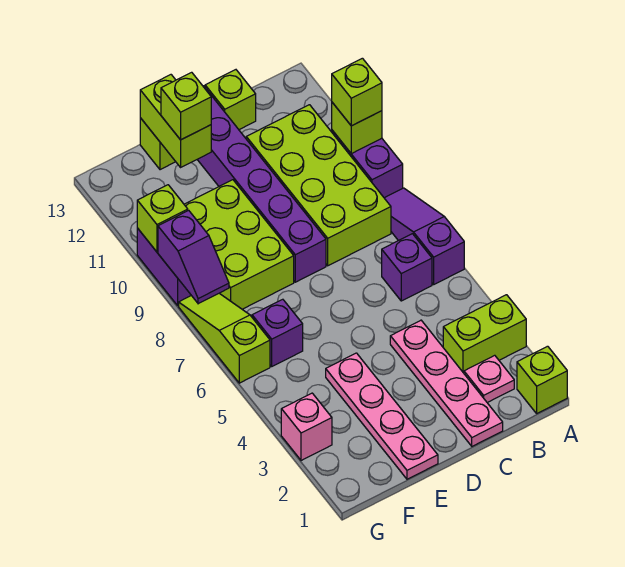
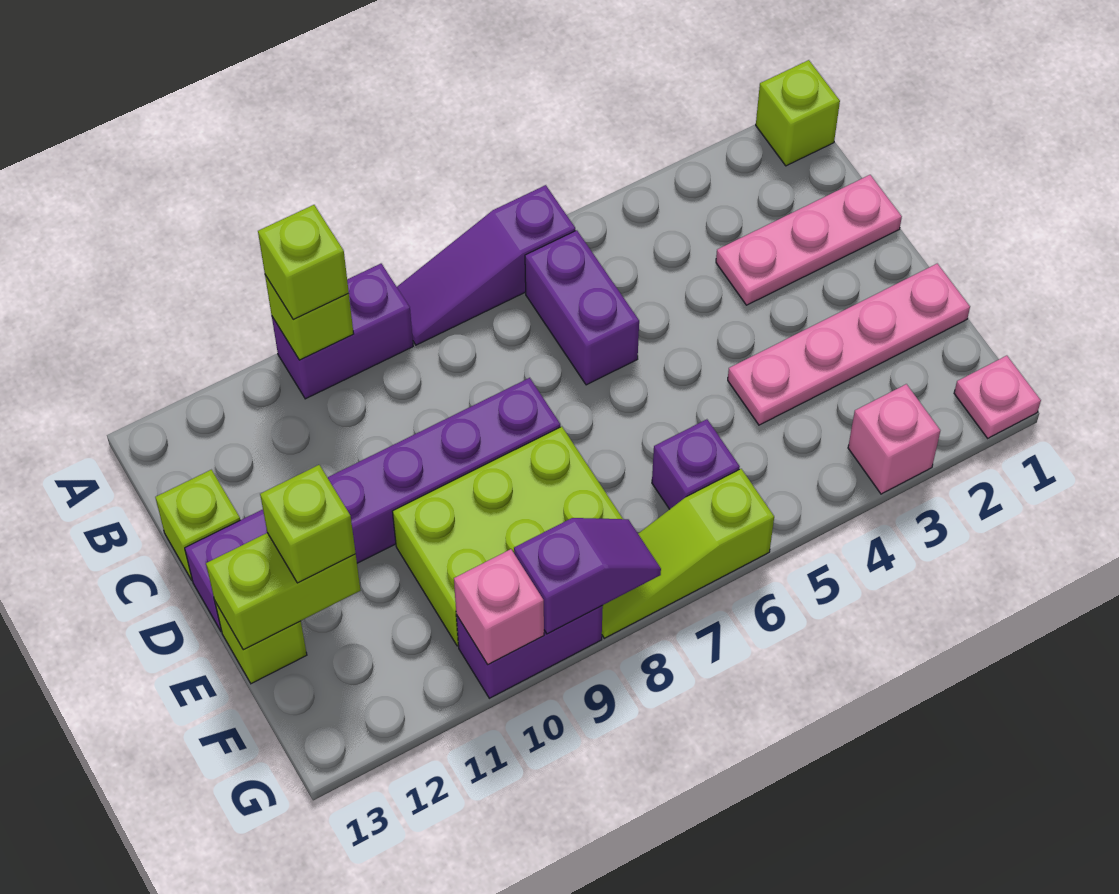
lime brick A3:B3 level 1 -> none
pink plate B2 level 1 -> pink plate G1 level 1
purple brick B6 level 1 -> purple brick B6:C6 level 1
lime brick B8:C11 level 1 -> none
pink plate C1:C4 level 1 -> pink plate C1:C3 level 1
lime brick G10 level 2 -> pink brick G10 level 2

